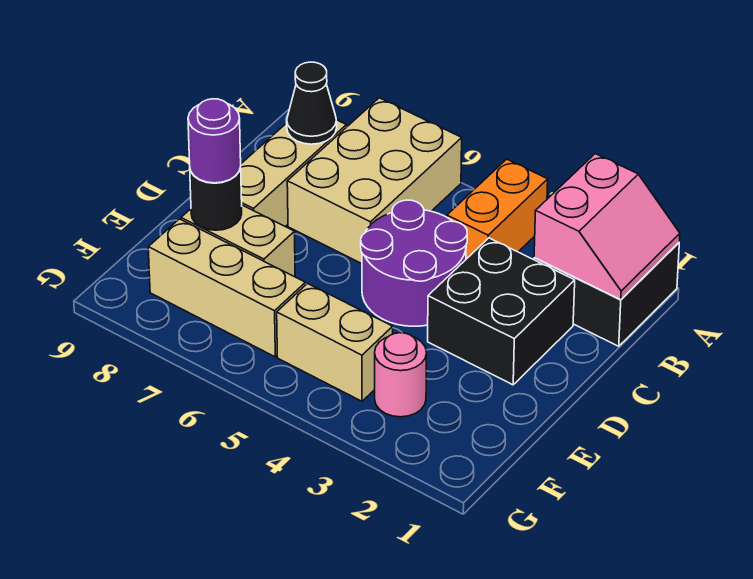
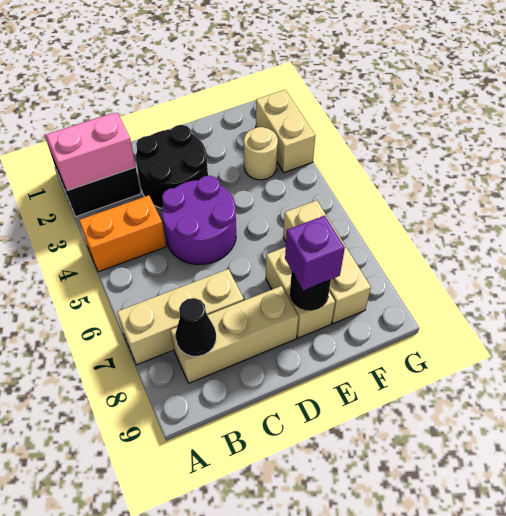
tan brick A6:C7 level 1 -> tan brick A7:C7 level 1
black brick C2:D3 level 1 -> black round brick C2:D3 level 1
purple round brick E8 level 3 -> purple brick E8 level 3
pink round brick F3 level 1 -> tan round brick F3 level 1
tan brick F4:F5 level 1 -> tan brick G2:G3 level 1

